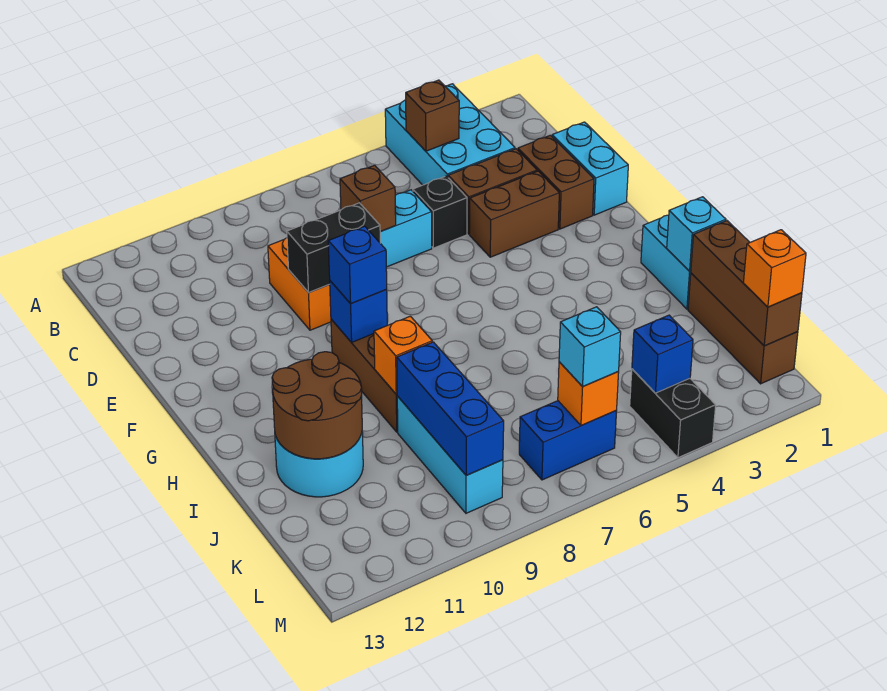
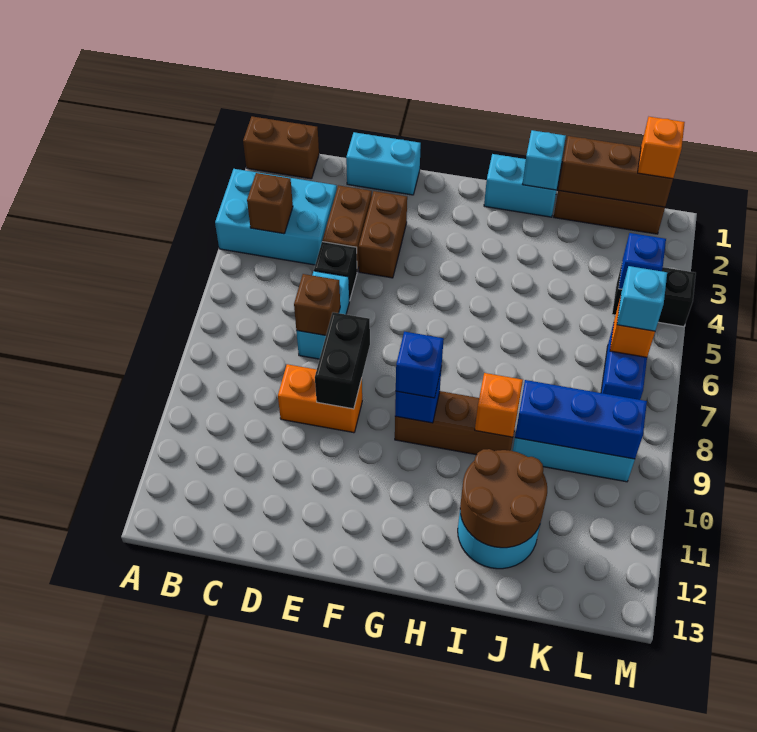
brown brick D2:E2 level 1 -> brown brick A1:B1 level 1

